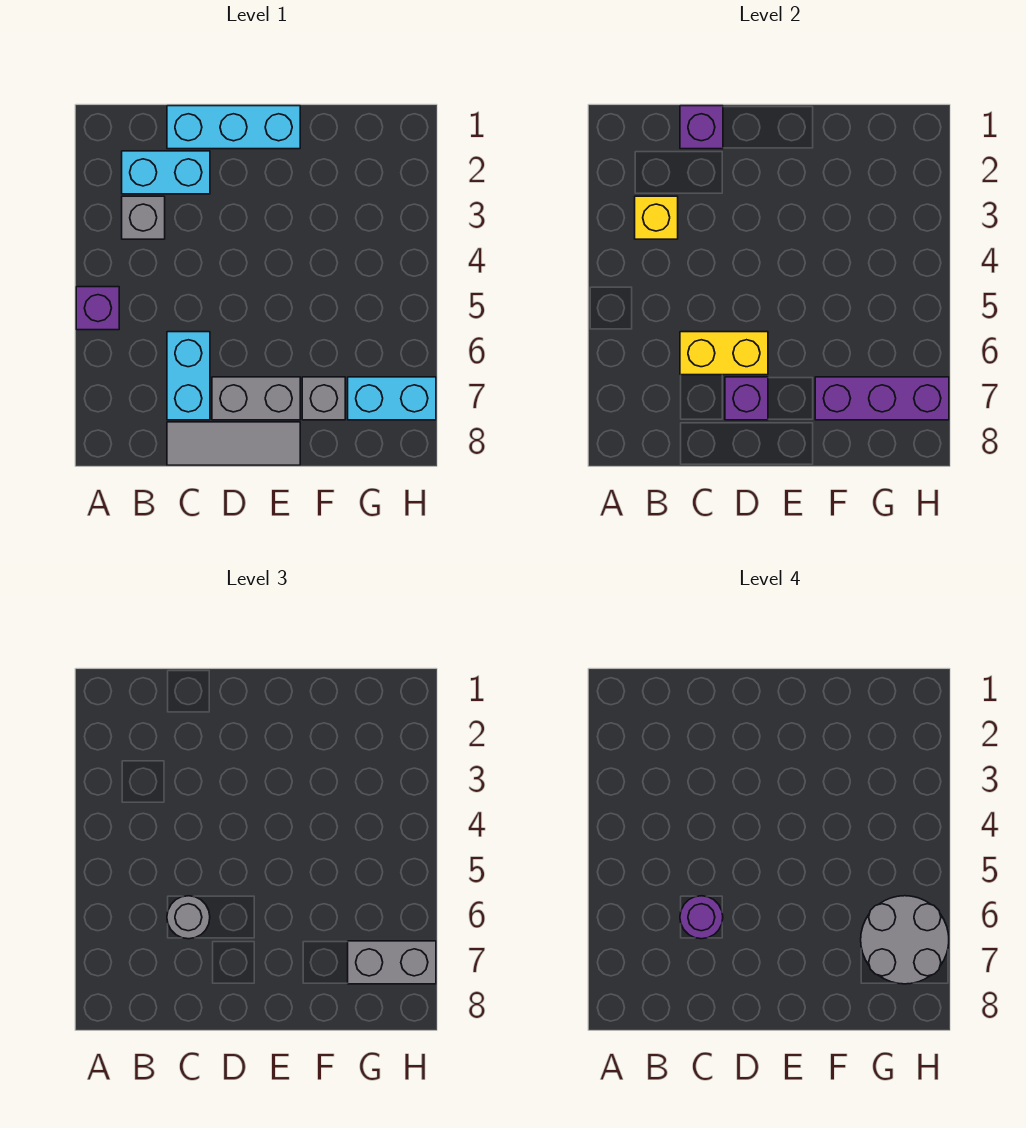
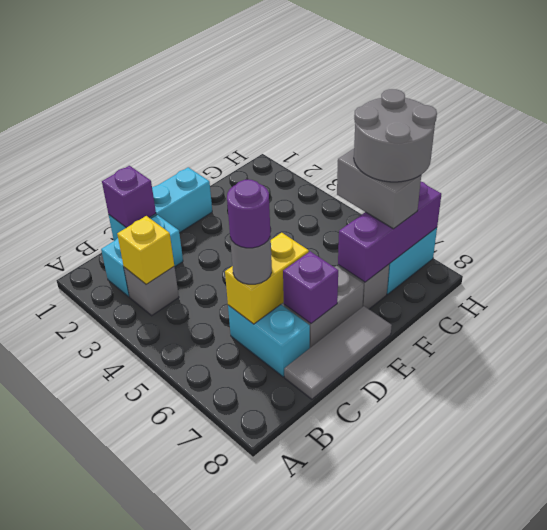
purple brick A5 level 1 -> none
grey brick G7:H7 level 3 -> grey brick G6:G7 level 3

